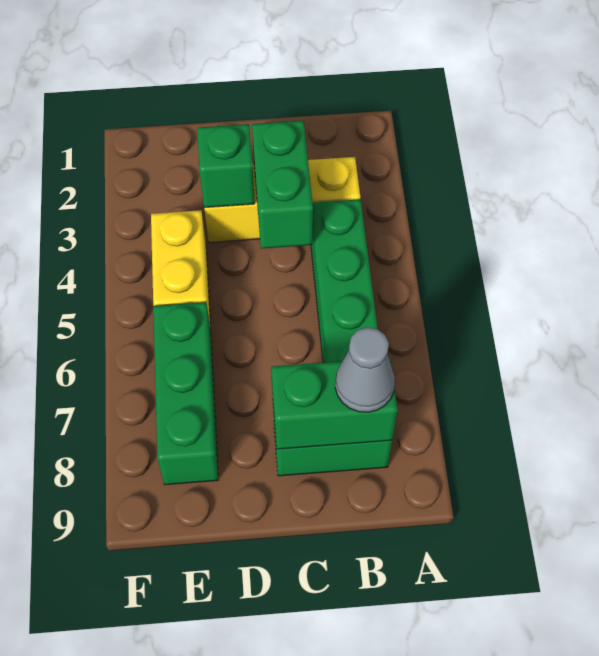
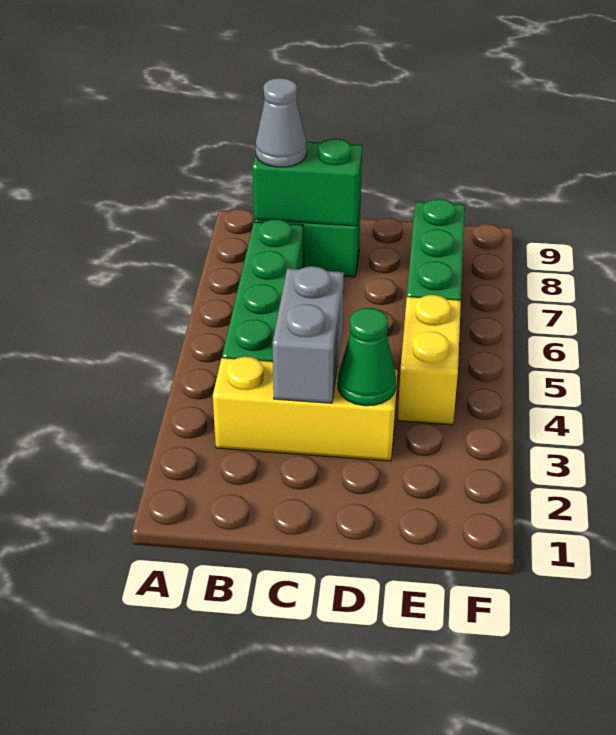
green brick C3:C4 level 2 -> grey brick C3:C4 level 2
green brick D3 level 2 -> green cone D3 level 2

